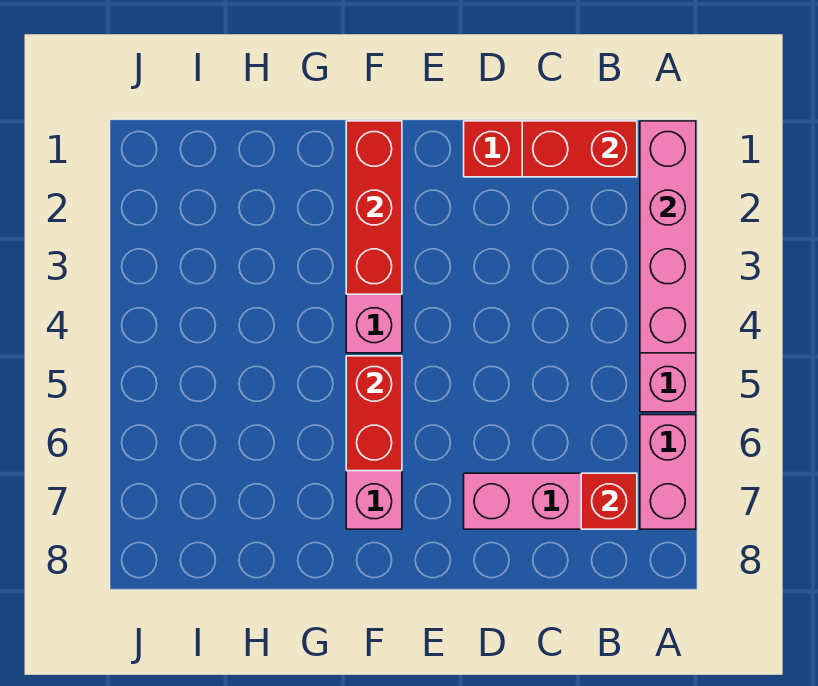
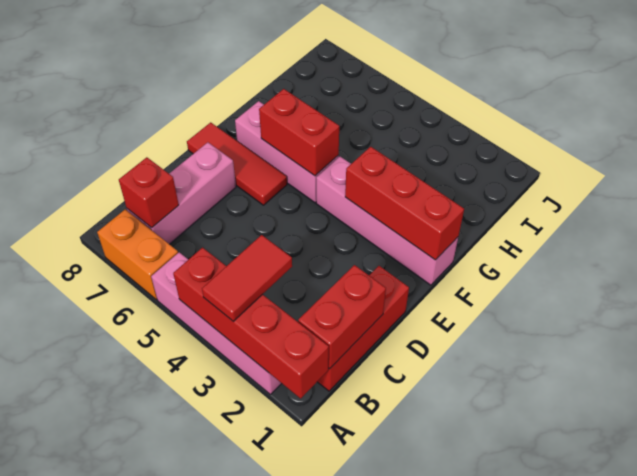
pink brick A1:A4 level 2 -> red brick A1:A4 level 2
none -> red tile A3:B3 level 3
pink brick A6:A7 level 1 -> orange brick A6:A7 level 1
none -> red tile E6:E8 level 1

